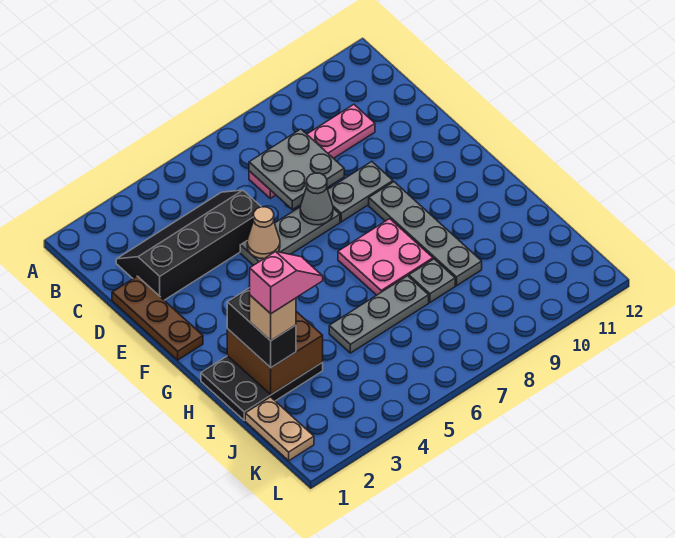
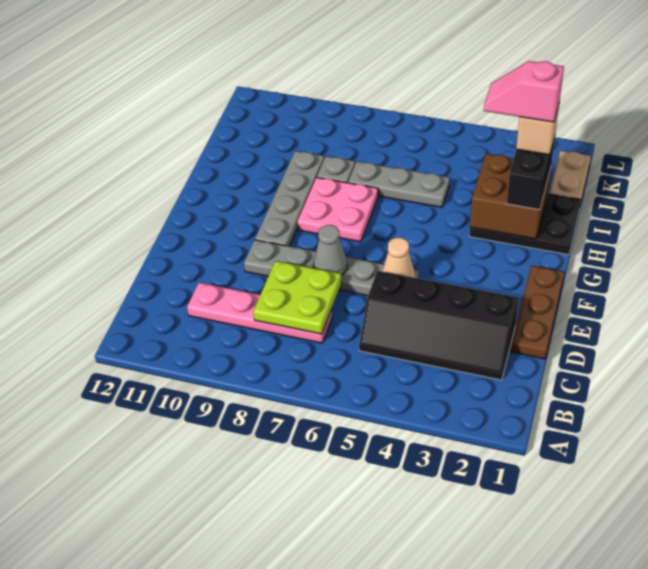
grey plate C7:D8 level 2 -> lime plate C7:D8 level 2

